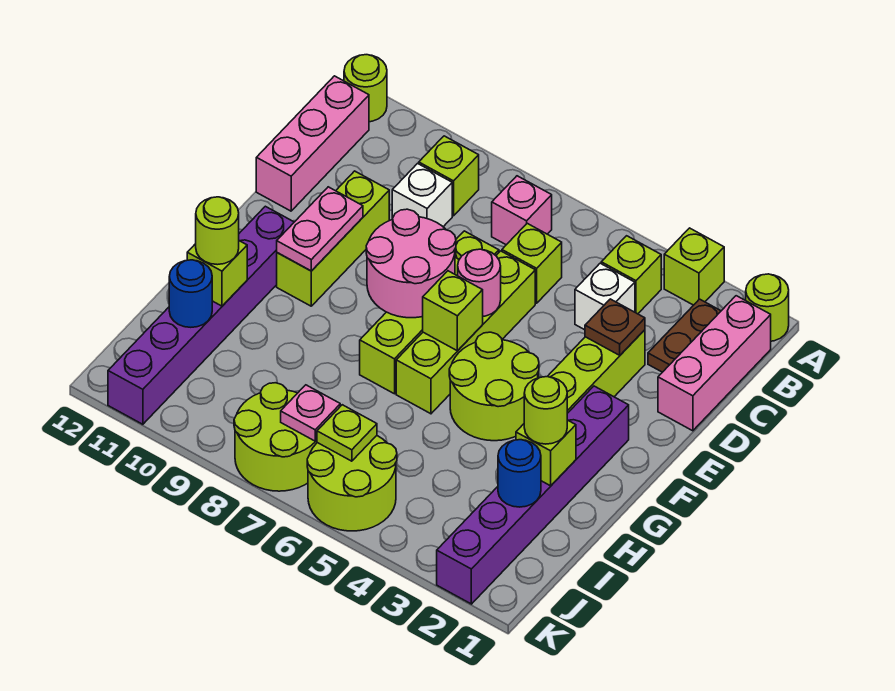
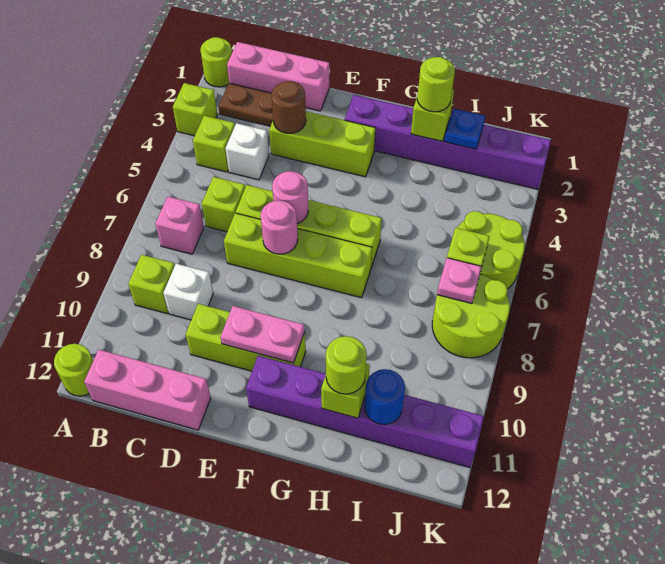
brown plate D3 level 2 -> brown round brick D3 level 2
pink round brick E7:F8 level 2 -> pink round brick E7 level 2
lime round brick F4:G5 level 1 -> none
lime brick F6 level 2 -> none
blue round brick I2 level 2 -> blue plate I2 level 2

